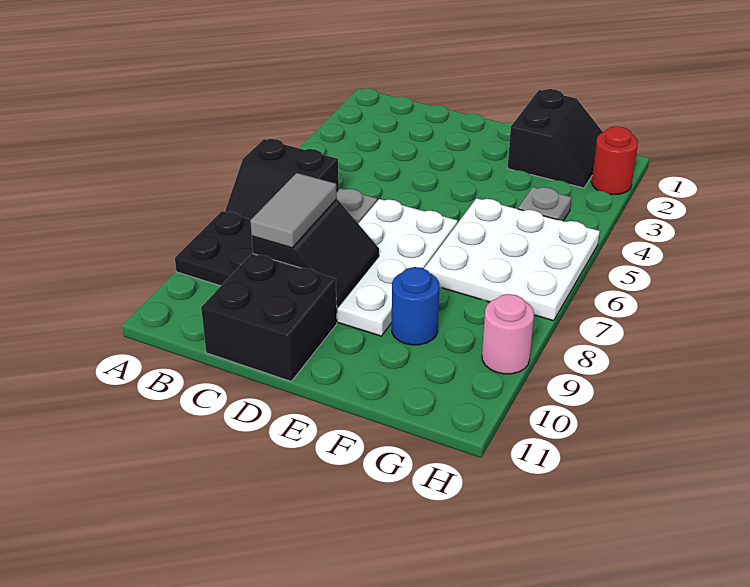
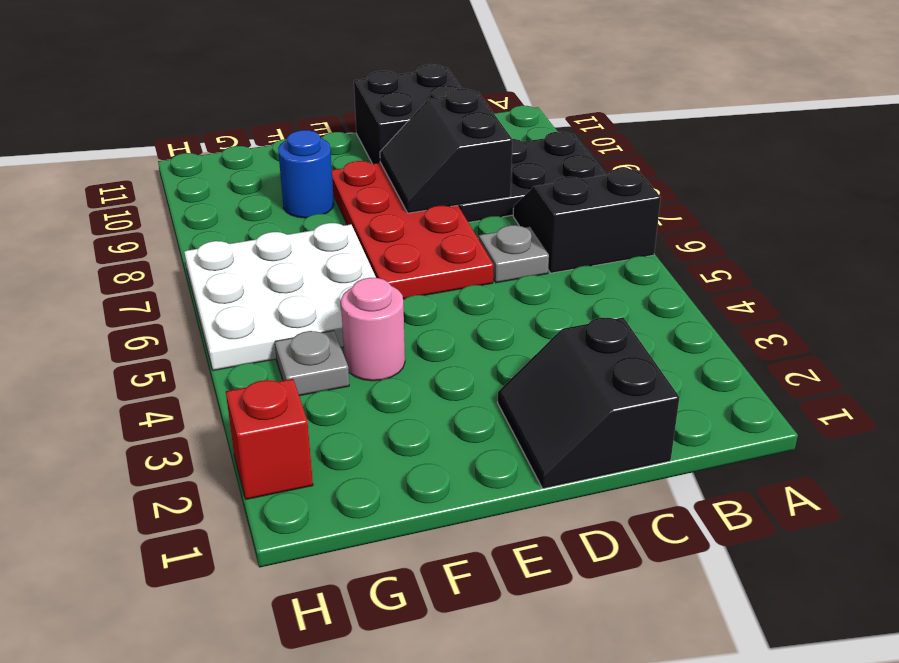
grey tile C8:C9 level 3 -> none
white plate D6:E9 level 1 -> red plate D6:E9 level 1
black slope F1:G2 level 1 top F -> black slope C1:D2 level 1 top C
red round brick H2 level 1 -> red brick H2 level 1
pink round brick H9 level 1 -> pink round brick F4 level 1

